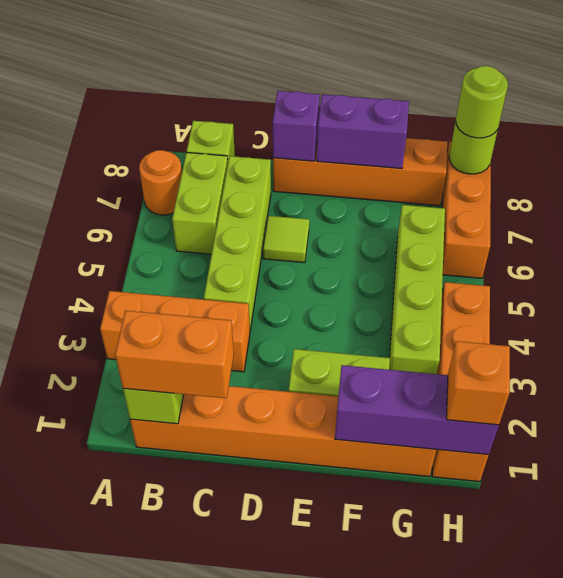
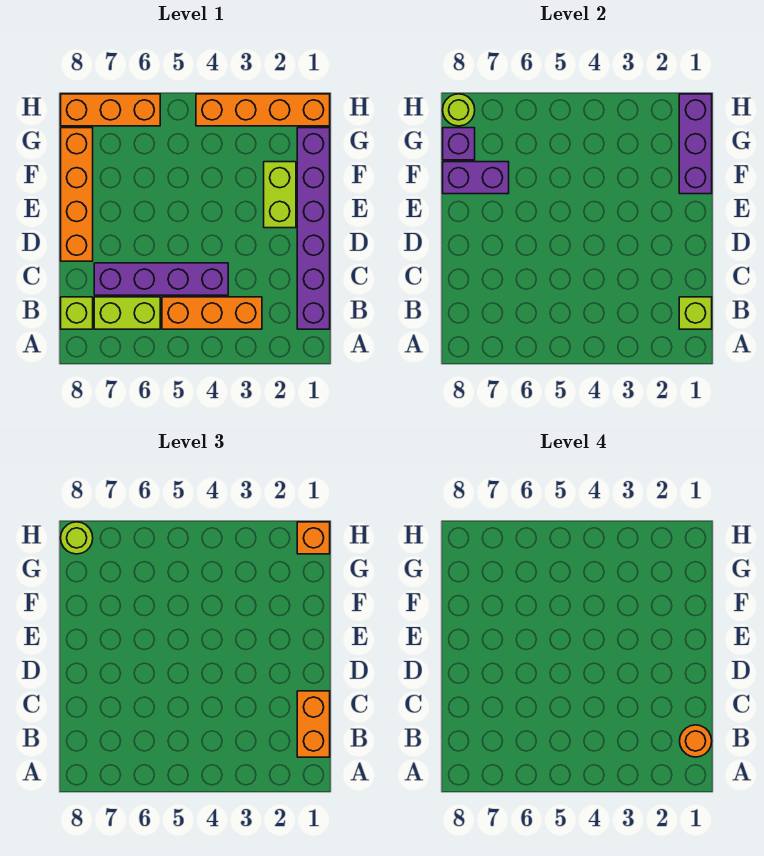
orange brick A3:C3 level 1 -> orange brick B3:B5 level 1
orange round brick A7 level 1 -> orange round brick B1 level 4
orange brick B1:G1 level 1 -> purple brick B1:G1 level 1
lime brick C4:C7 level 1 -> purple brick C4:C7 level 1
lime tile D6 level 1 -> none
purple brick D8 level 2 -> purple brick G8 level 2
purple brick E8:F8 level 2 -> purple brick F7:F8 level 2
lime brick G3:G6 level 1 -> none

